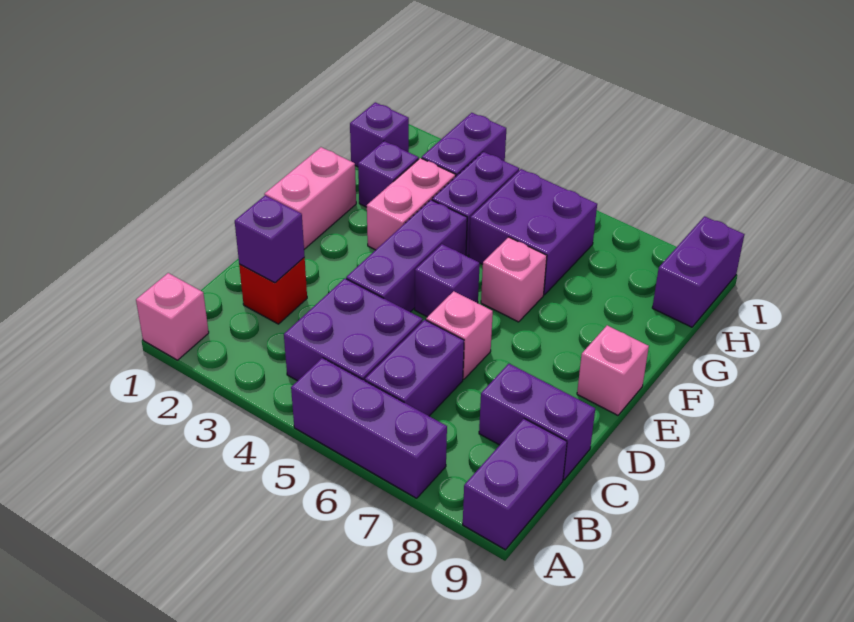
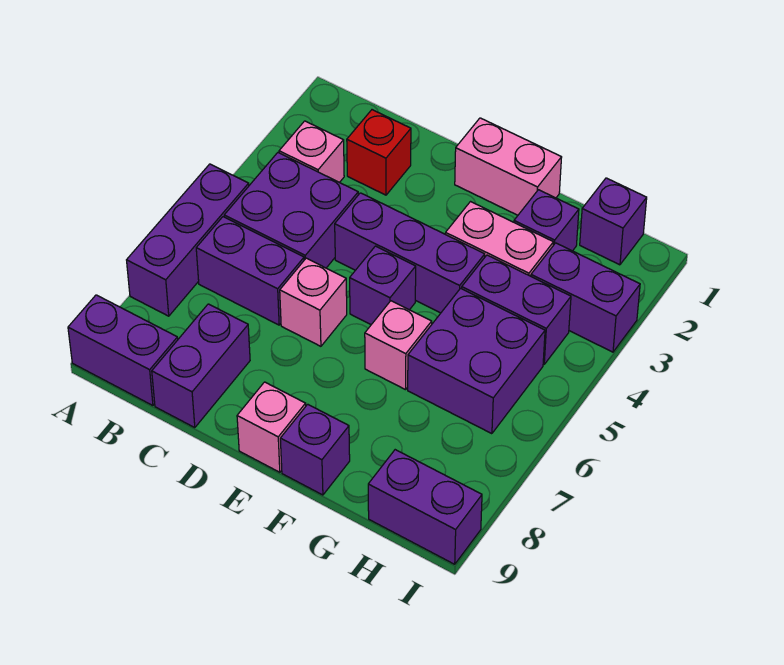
pink brick A1 level 1 -> pink brick B3 level 1
purple brick C2 level 2 -> purple brick F9 level 1

